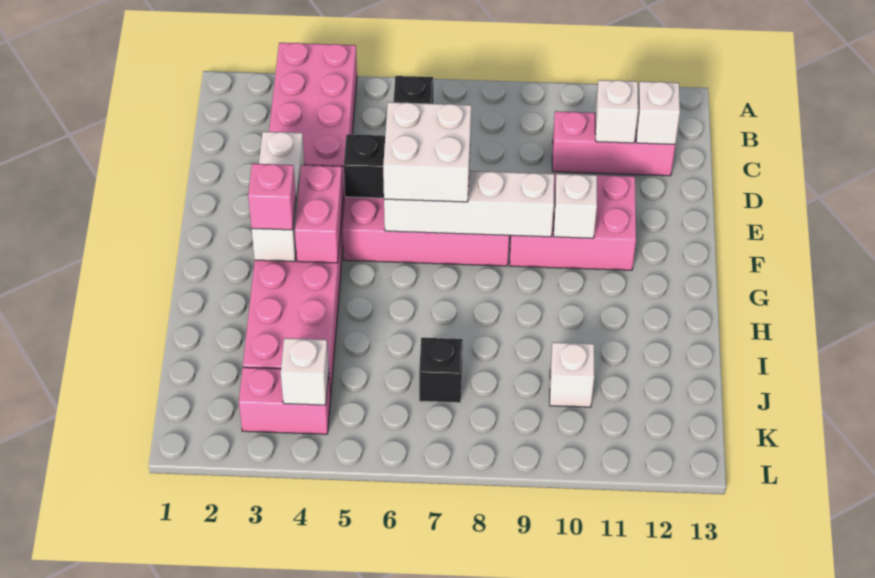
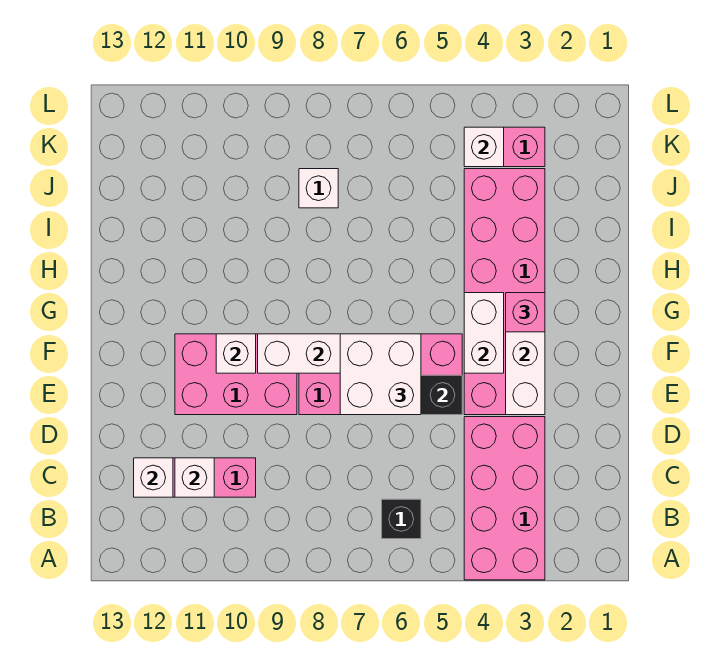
pink brick F4:G4 level 2 -> white brick F4:G4 level 2
black brick J7 level 1 -> none
white brick J10 level 1 -> white brick J8 level 1

